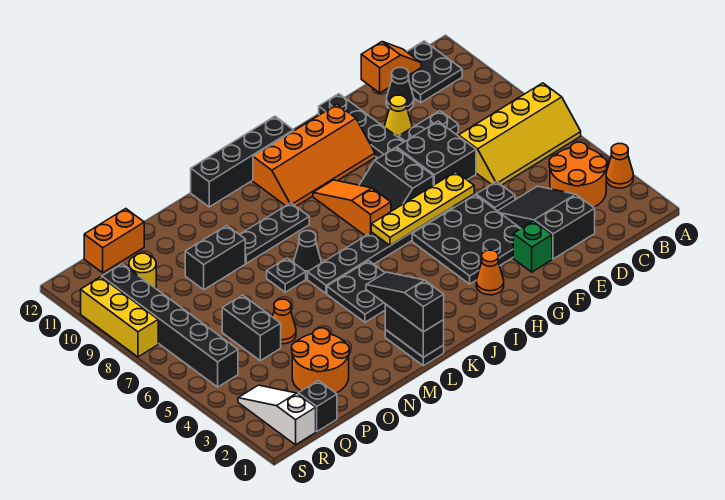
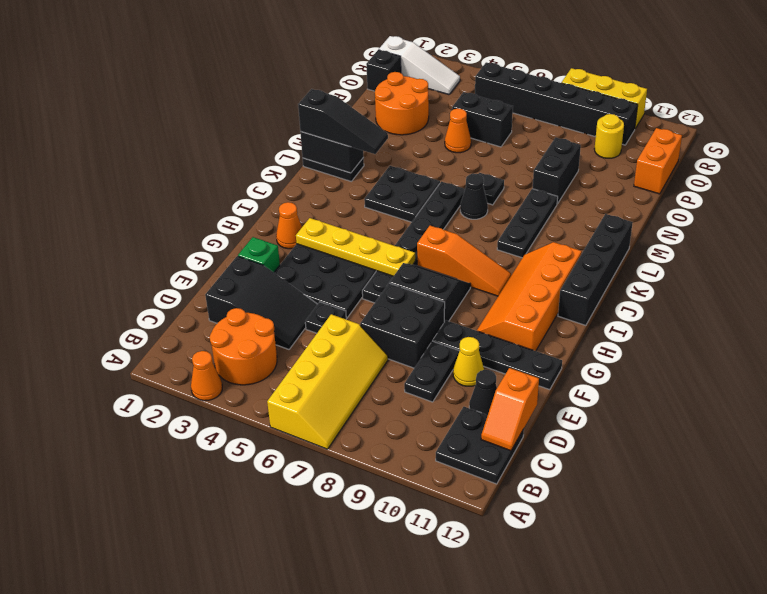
yellow slope A6:D7 level 1 top 7 -> yellow slope A6:D7 level 1 top 6
yellow plate F6:I6 level 2 -> yellow plate H3:H6 level 2

